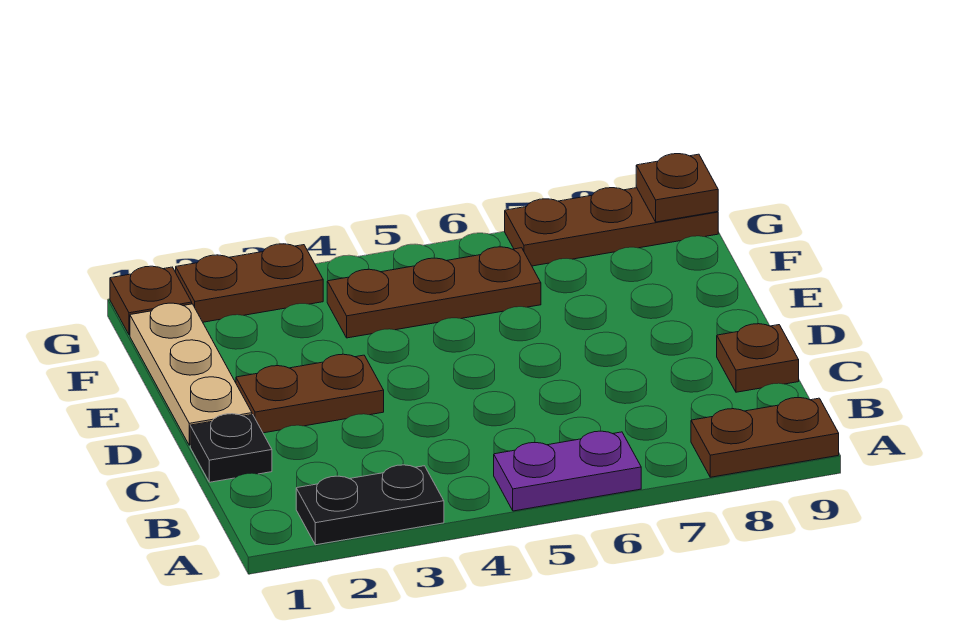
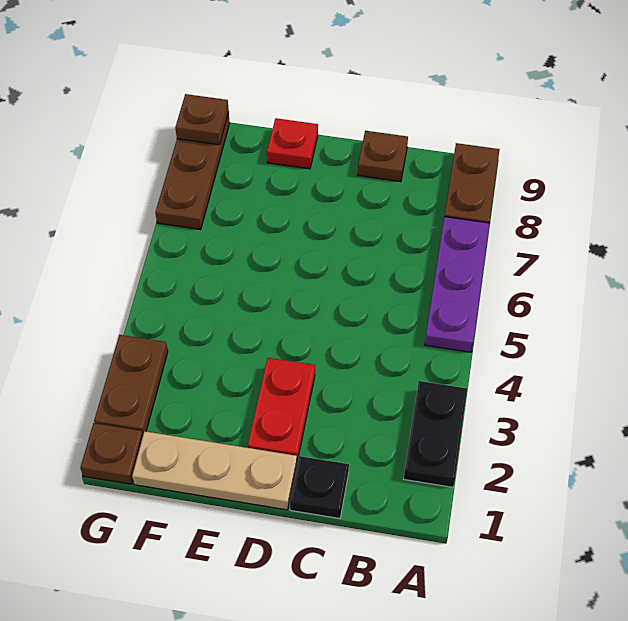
purple plate A5:A6 level 1 -> purple plate A5:A7 level 1
brown plate D2:D3 level 1 -> red plate D2:D3 level 1
none -> red plate E9 level 1
brown plate F4:F6 level 1 -> none

